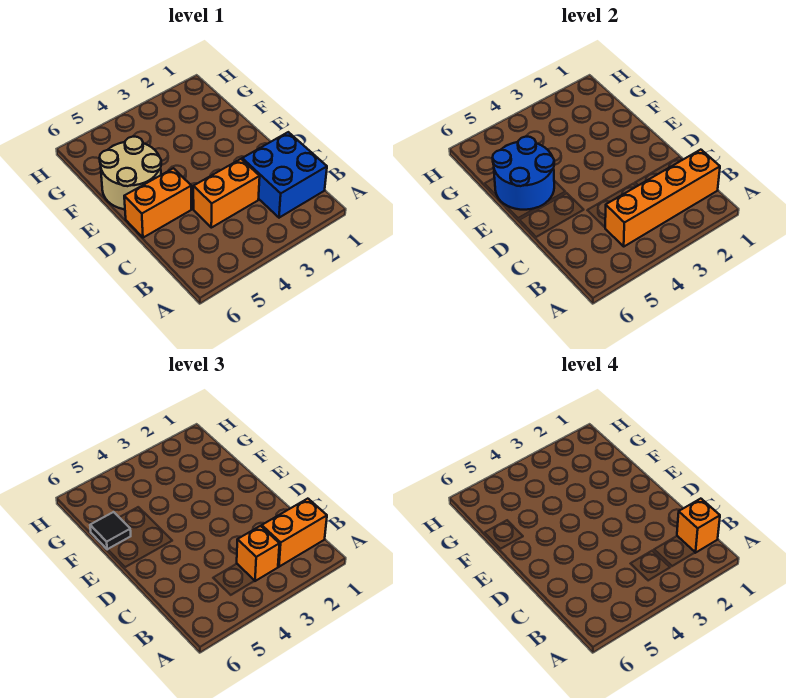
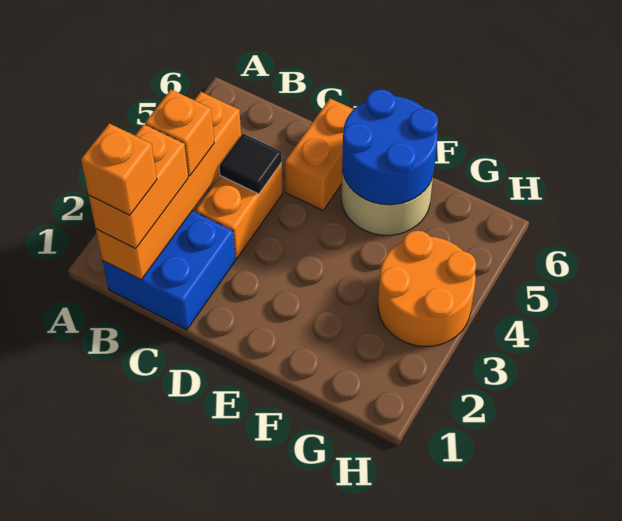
black tile F6 level 3 -> black tile C4 level 2
none -> orange round brick G3:H4 level 1

